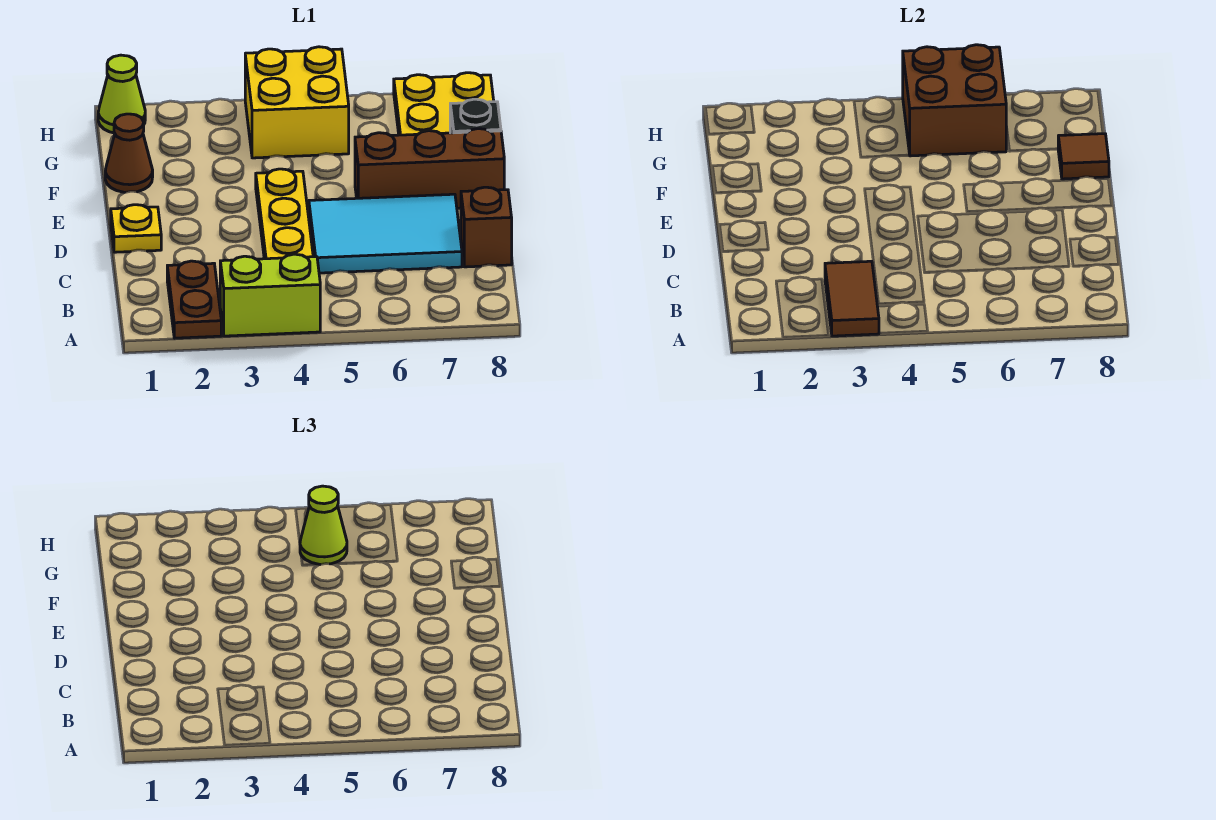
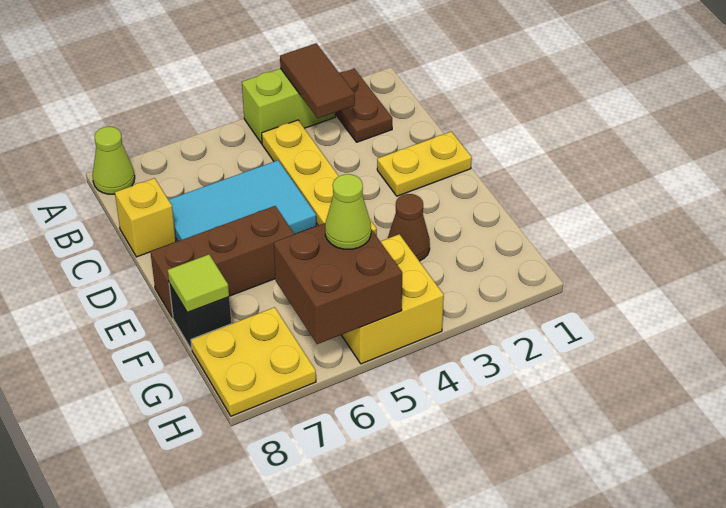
brown brick C8 level 1 -> yellow brick C8 level 1
yellow plate D1 level 1 -> yellow plate D1:D2 level 1
brown cone F1 level 1 -> brown cone F3 level 1
brown tile F8 level 2 -> lime tile F8 level 2
lime cone H1 level 1 -> lime cone A8 level 1

